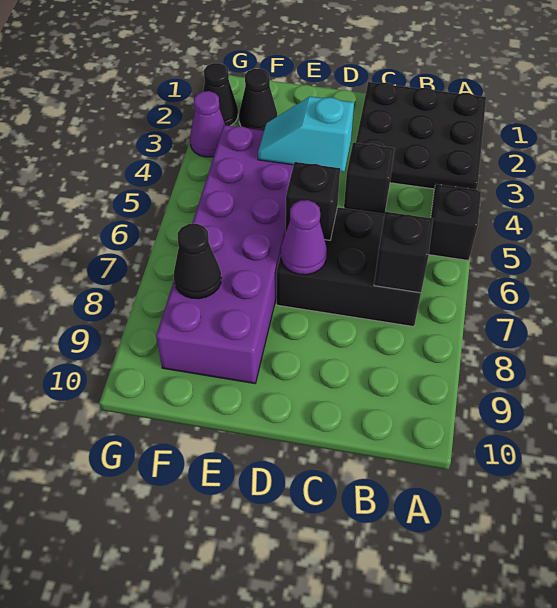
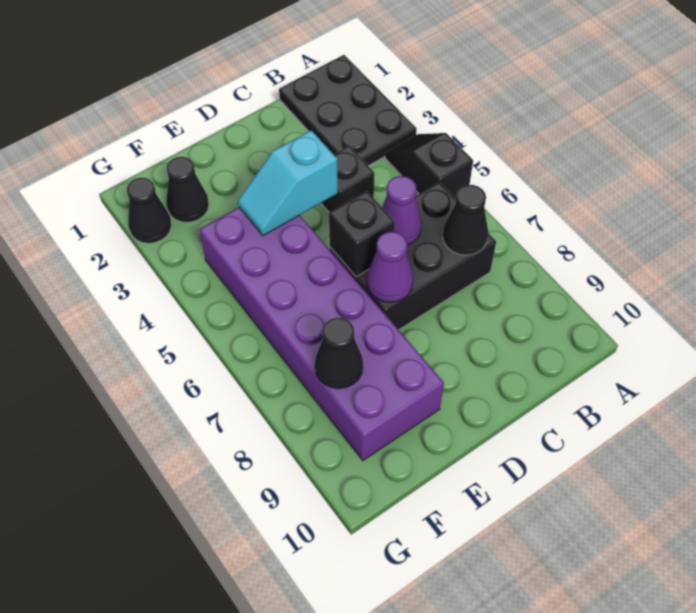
black plate A1:C3 level 1 -> black plate A1:B3 level 1
black brick B7 level 2 -> black cone B7 level 2
purple cone G3 level 1 -> purple cone C6 level 2

